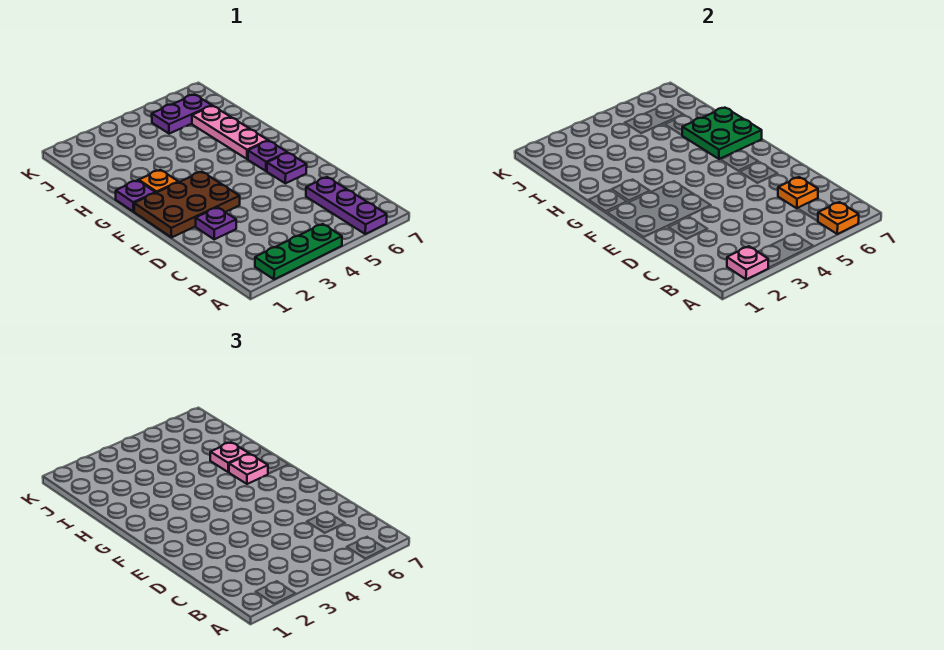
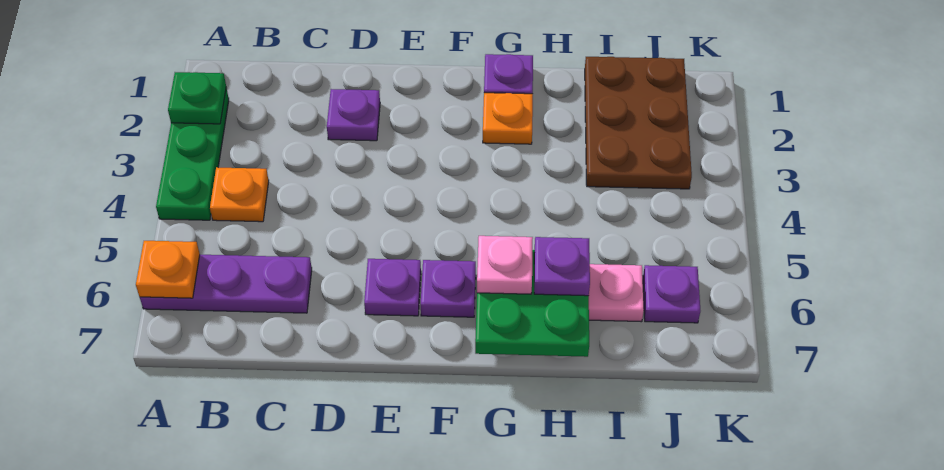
pink plate A2 level 2 -> green plate A2 level 2
orange plate C6 level 2 -> orange plate B4 level 1
brown plate E1:F3 level 1 -> brown plate I1:J3 level 1
pink plate H6 level 3 -> purple plate H6 level 3
purple plate J5:J6 level 1 -> purple plate J6 level 1

